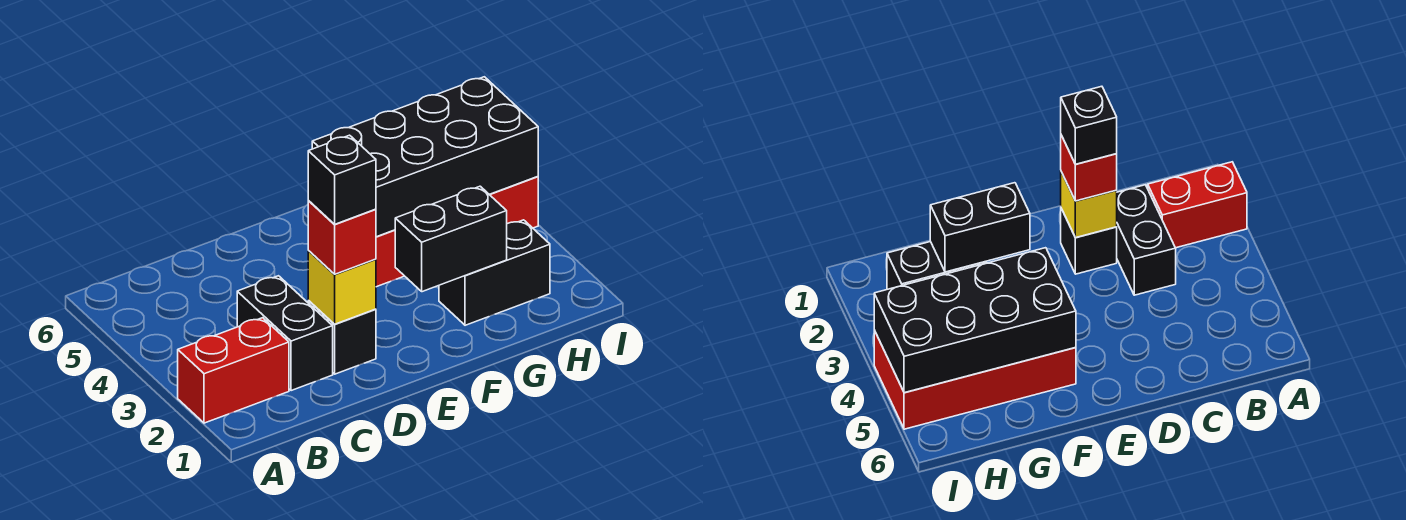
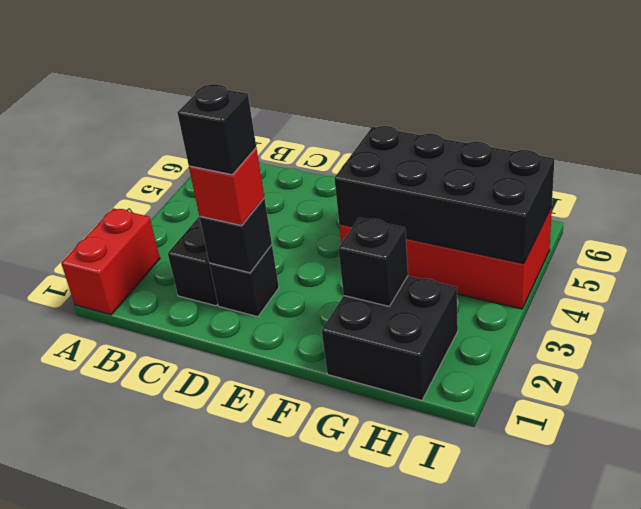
red brick A2:B2 level 1 -> red brick A1:A2 level 1
yellow brick D2 level 2 -> black brick D2 level 2
black brick F2:G2 level 2 -> black brick G2 level 2
black brick G2:H2 level 1 -> black brick G1:H2 level 1

